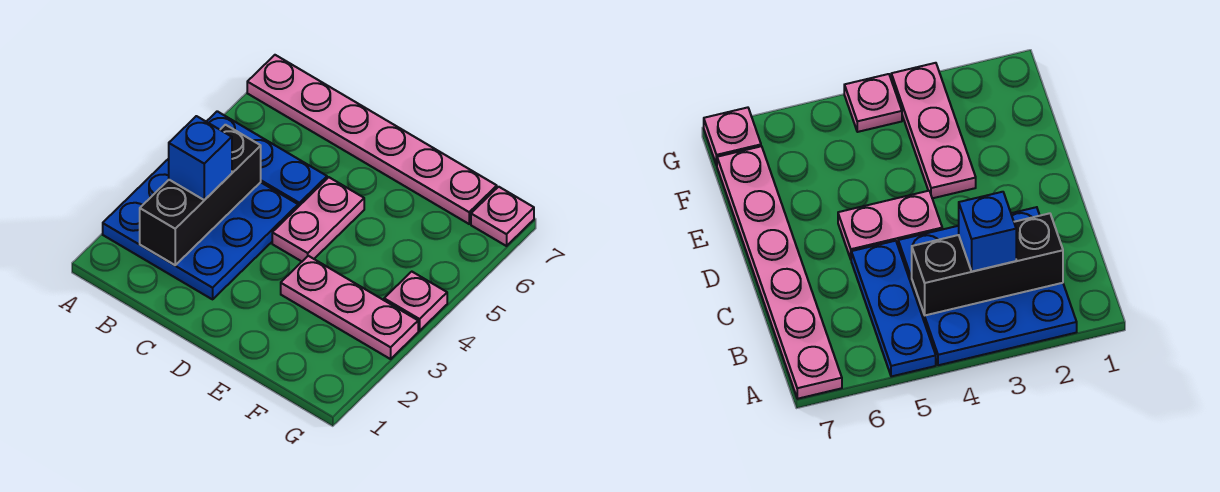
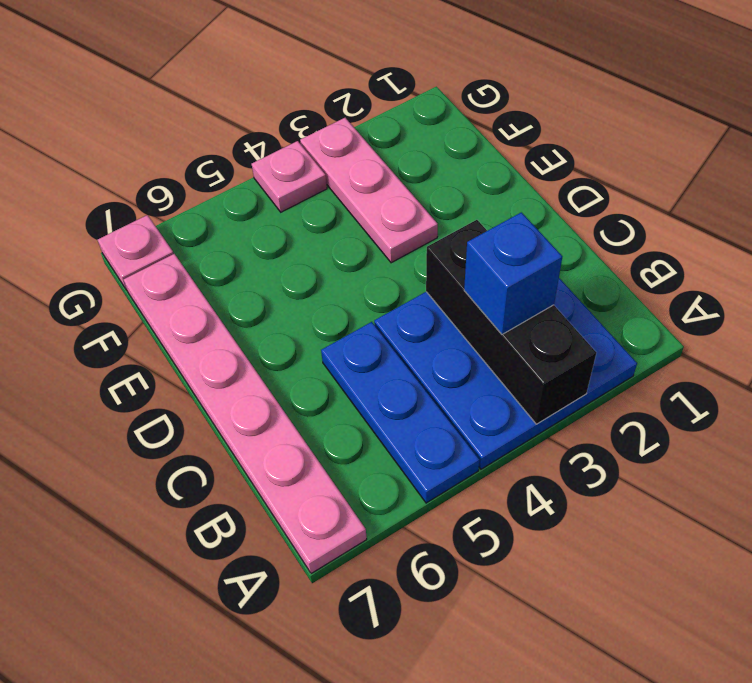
black brick B2:B4 level 2 -> black brick A3:C3 level 2
pink plate D4:D5 level 1 -> none

